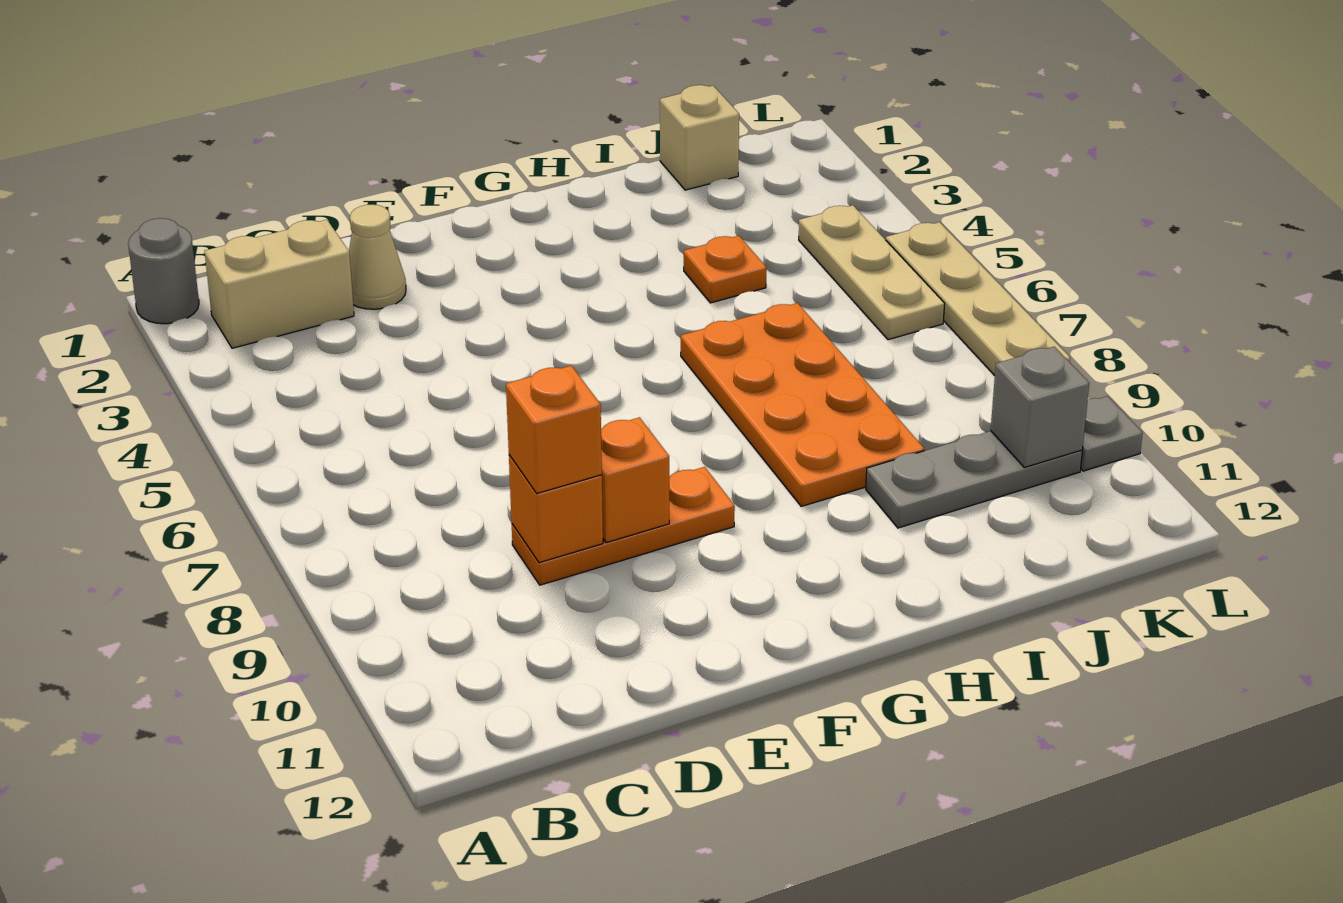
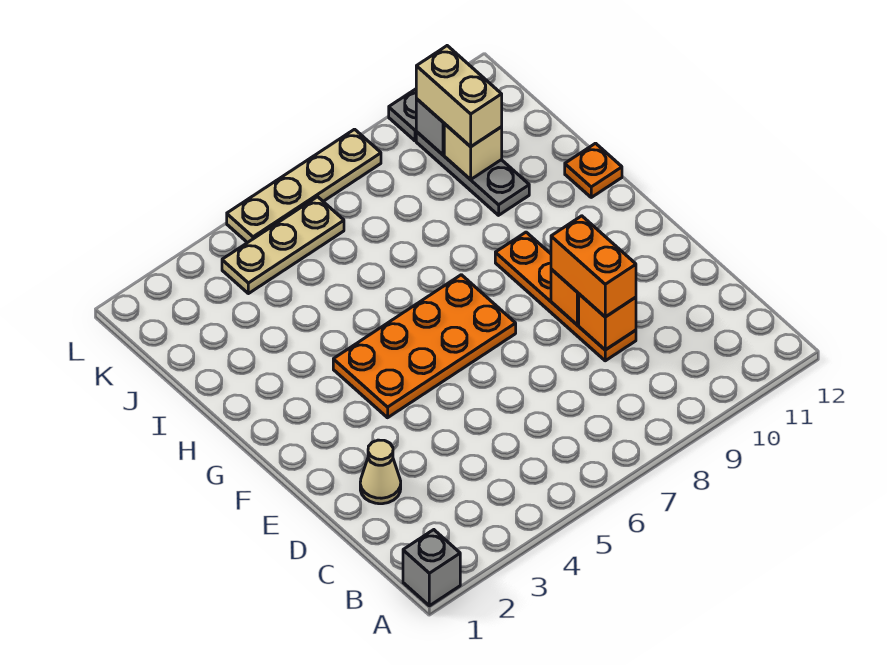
grey round brick A1 level 1 -> grey brick A1 level 1
tan brick B2:C2 level 1 -> tan brick J10:K10 level 3
orange plate D9:F9 level 1 -> orange plate D9:G9 level 1
orange brick D9 level 3 -> orange brick D9:E9 level 3
orange plate H6:I9 level 1 -> orange plate F4:G7 level 1
orange plate I4 level 1 -> orange plate H12 level 1
tan brick J1 level 1 -> tan brick J10 level 2

